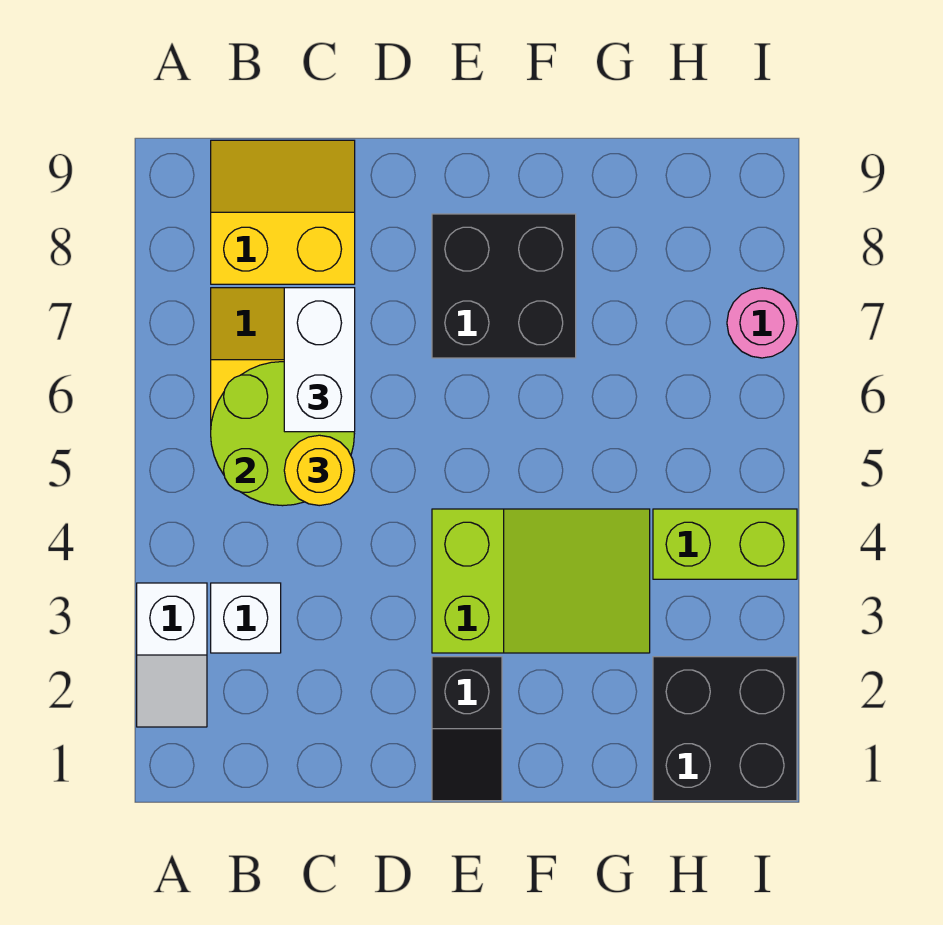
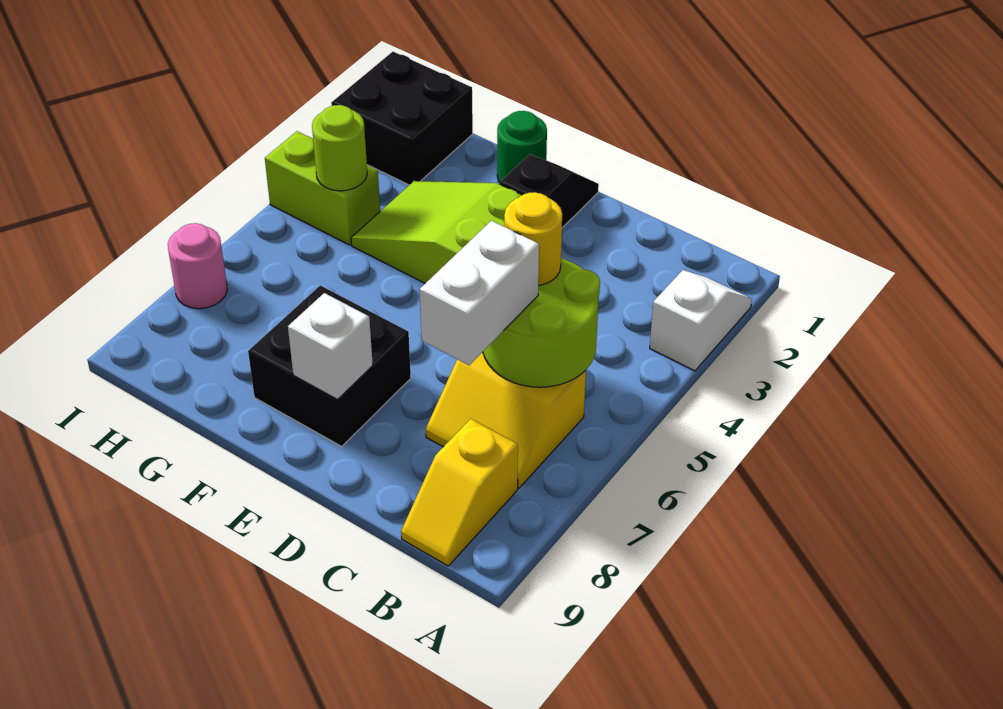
white brick B3 level 1 -> white brick E8 level 2
yellow slope B8:C9 level 1 top 8 -> yellow slope B8:B9 level 1 top 8
none -> green round brick F1 level 1
none -> lime round brick H4 level 2

